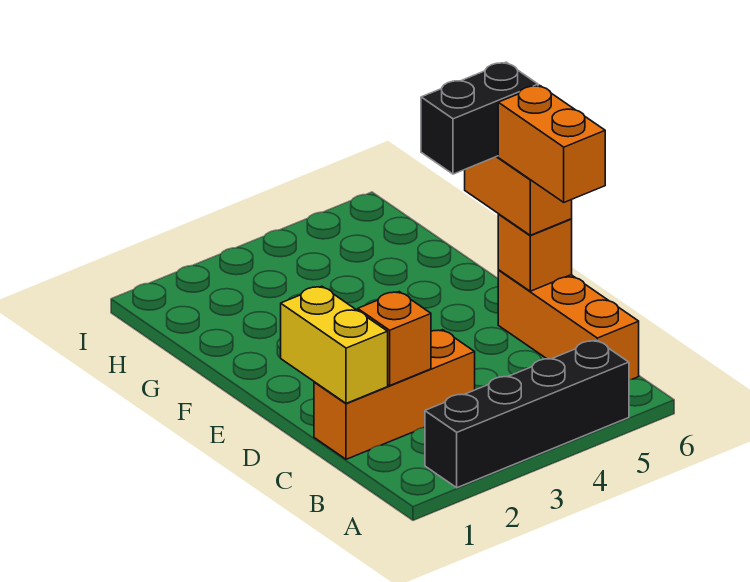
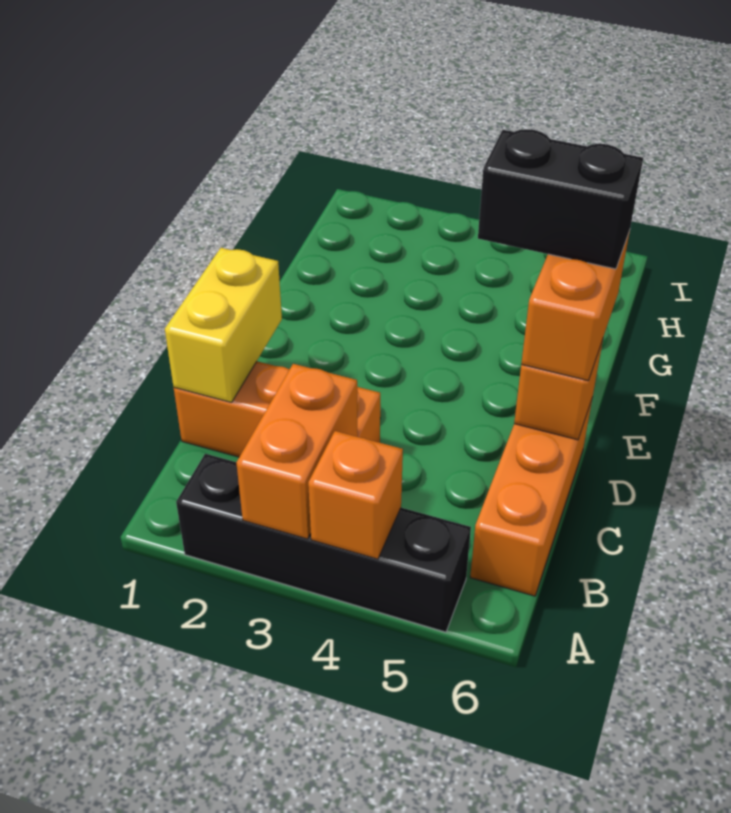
orange brick C2 level 2 -> orange brick A4 level 2
orange brick C6:D6 level 4 -> orange brick A3:B3 level 2

